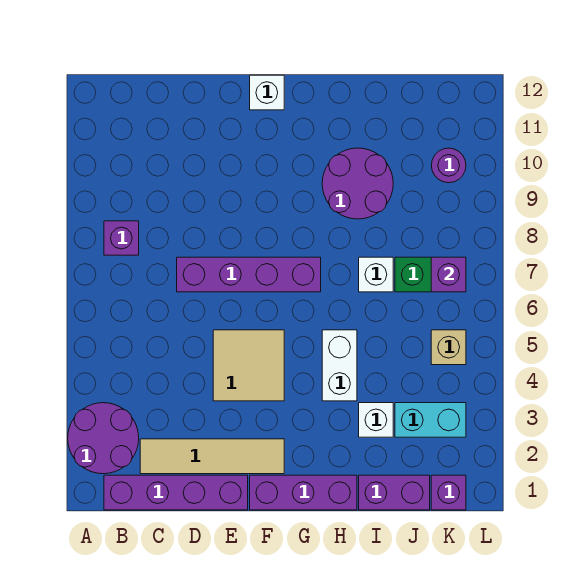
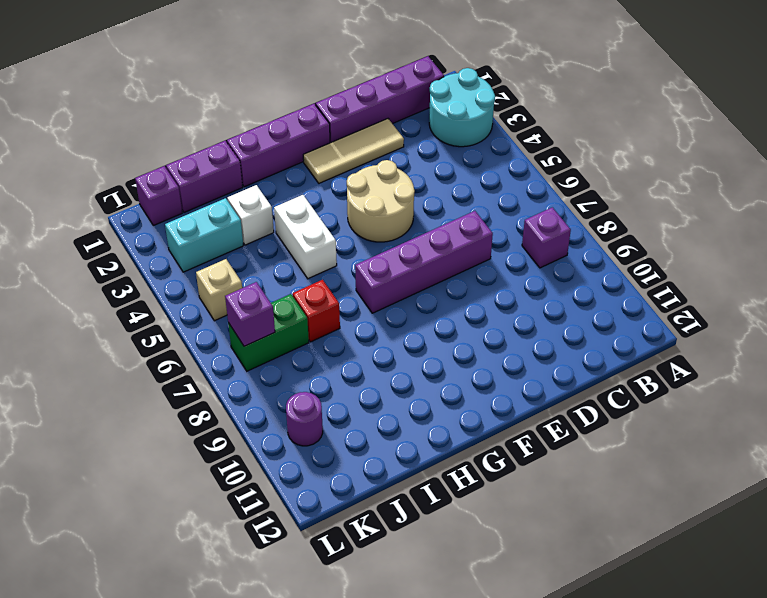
purple round brick A2:B3 level 1 -> cyan round brick A2:B3 level 1
tan tile C2:F2 level 1 -> tan tile D2:F2 level 1
tan tile E4:F5 level 1 -> tan round brick E4:F5 level 1
white brick F12 level 1 -> none
purple round brick H9:I10 level 1 -> none
white brick I7 level 1 -> red brick I7 level 1

